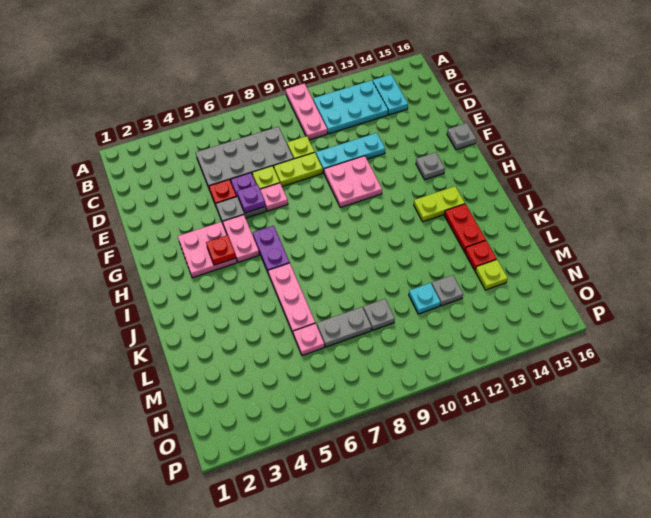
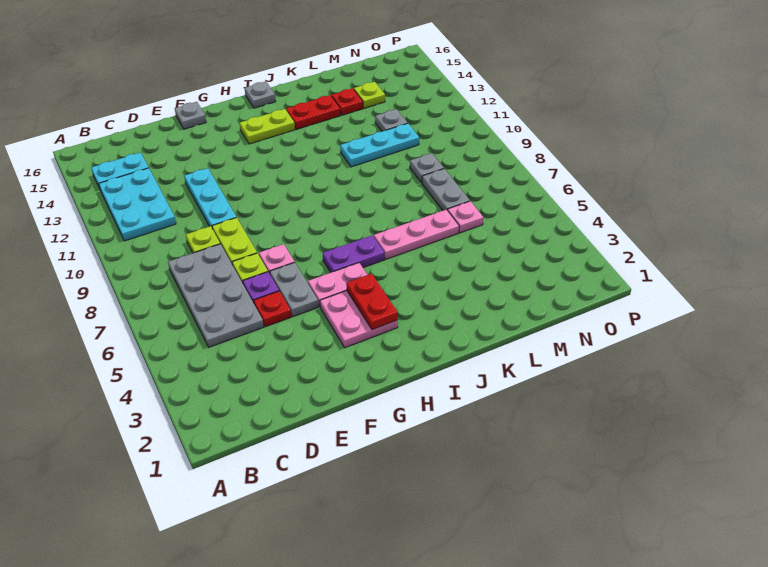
pink plate A10:C10 level 1 -> none
purple plate F6 level 2 -> none
pink plate F10:G11 level 1 -> none
grey plate G14 level 1 -> grey plate I16 level 1
red plate H4 level 2 -> red plate H3:H4 level 2
lime plate I13:I14 level 1 -> lime plate H14:I14 level 1
cyan plate M11 level 1 -> cyan plate K11:M11 level 1

